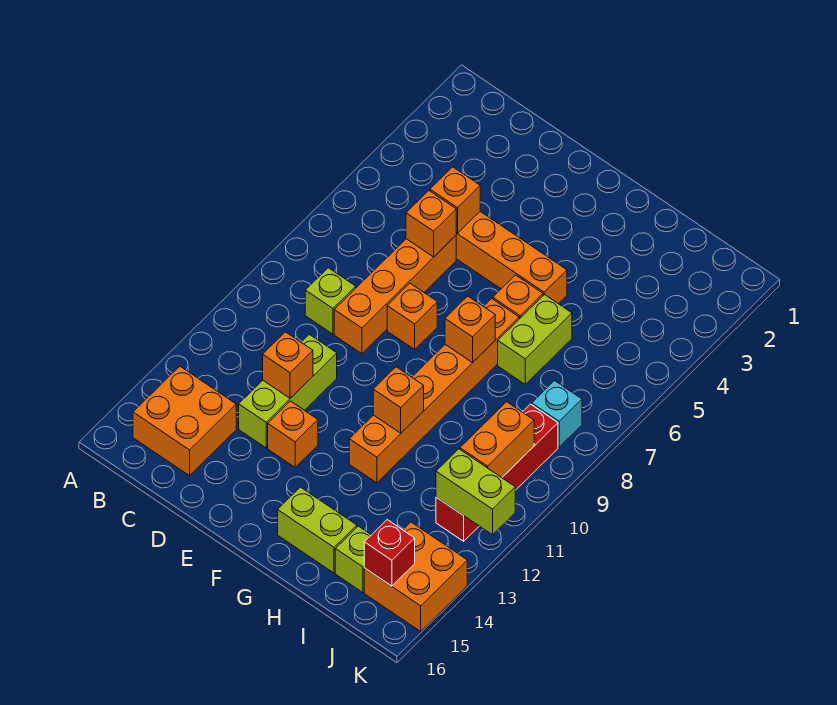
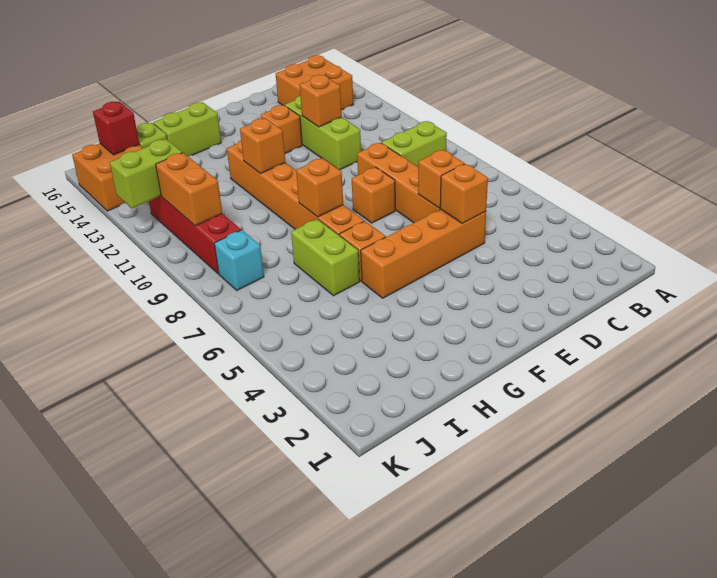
lime brick C9 level 1 -> lime brick B9:C9 level 1

